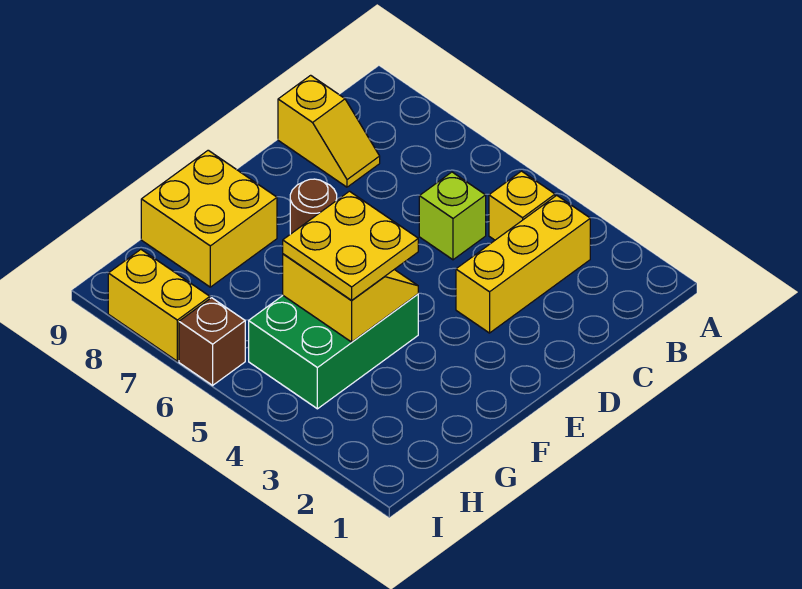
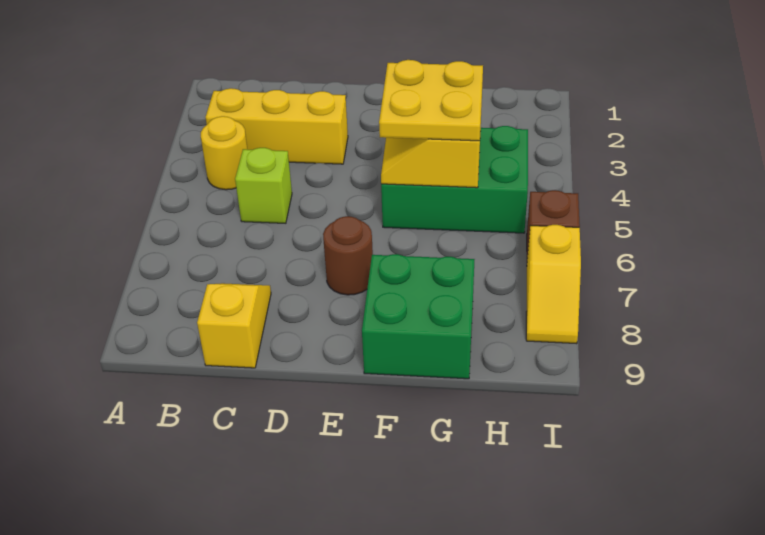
yellow brick B4 level 1 -> yellow round brick B4 level 1
yellow brick F8:G9 level 1 -> green brick F8:G9 level 1
yellow brick I7:I8 level 1 -> yellow slope I7:I8 level 1 top 7

